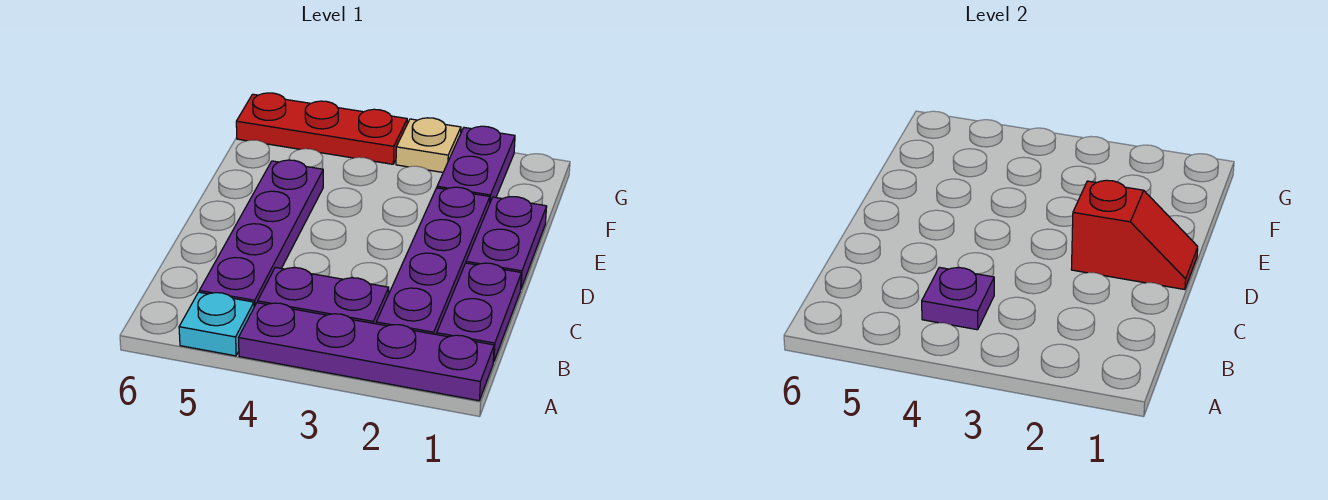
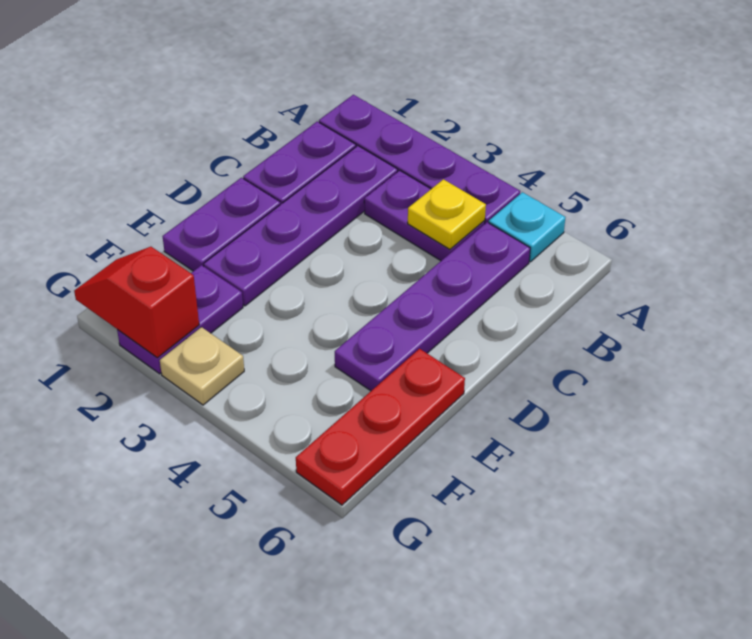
purple plate B4 level 2 -> yellow plate B4 level 2
red slope D1:D2 level 2 top 2 -> red slope G1:G2 level 2 top 2
red plate G4:G6 level 1 -> red plate E6:G6 level 1

